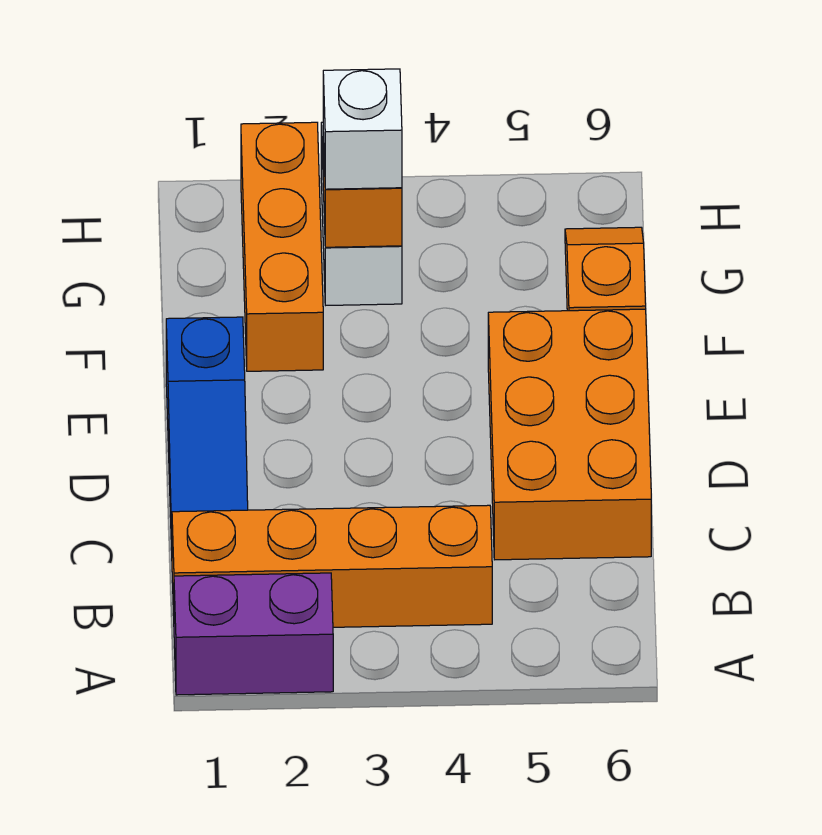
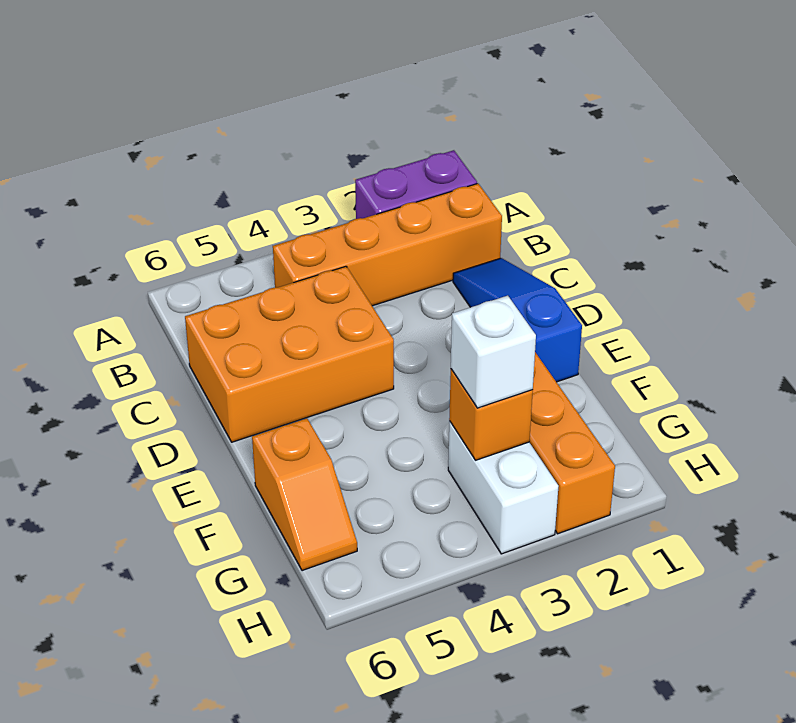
orange brick C5:E6 level 1 -> orange brick C4:D6 level 1

